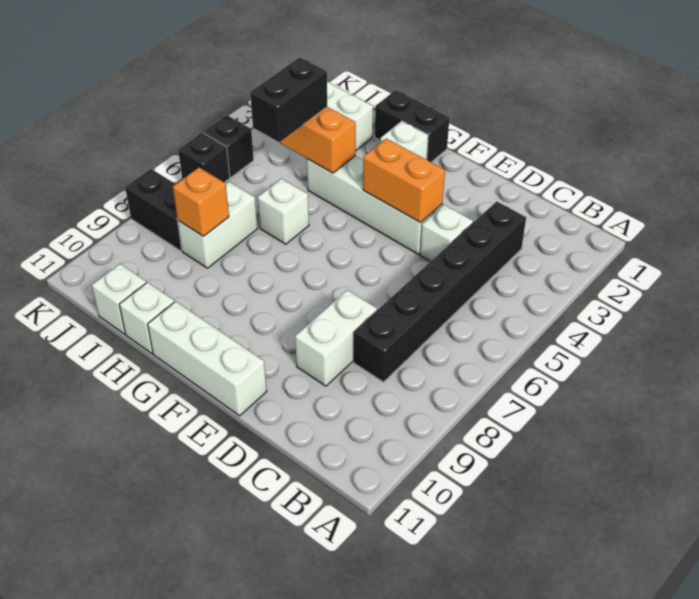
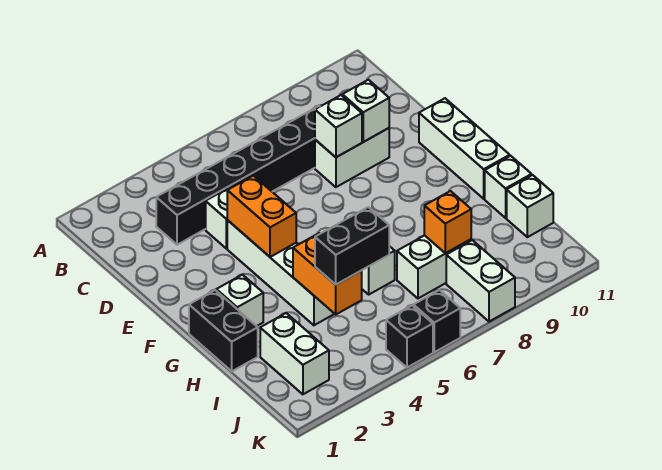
none -> white brick D8 level 2
none -> white brick D9 level 2
black brick J8:K8 level 1 -> white brick J8:K8 level 1

